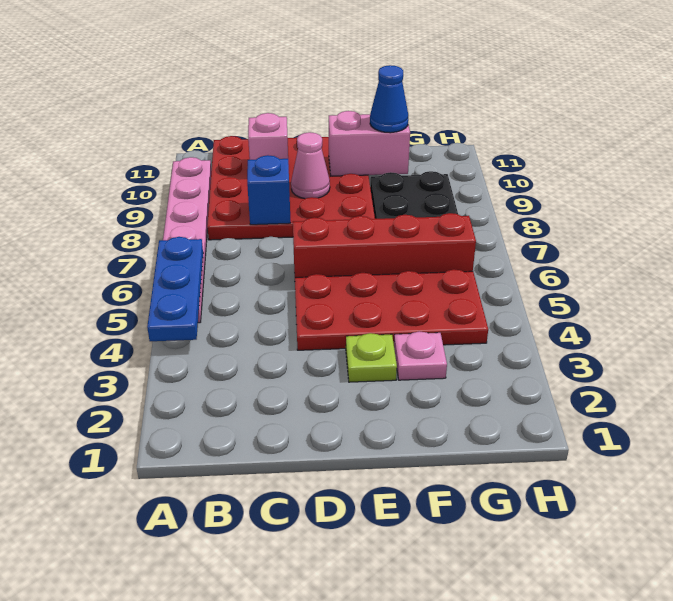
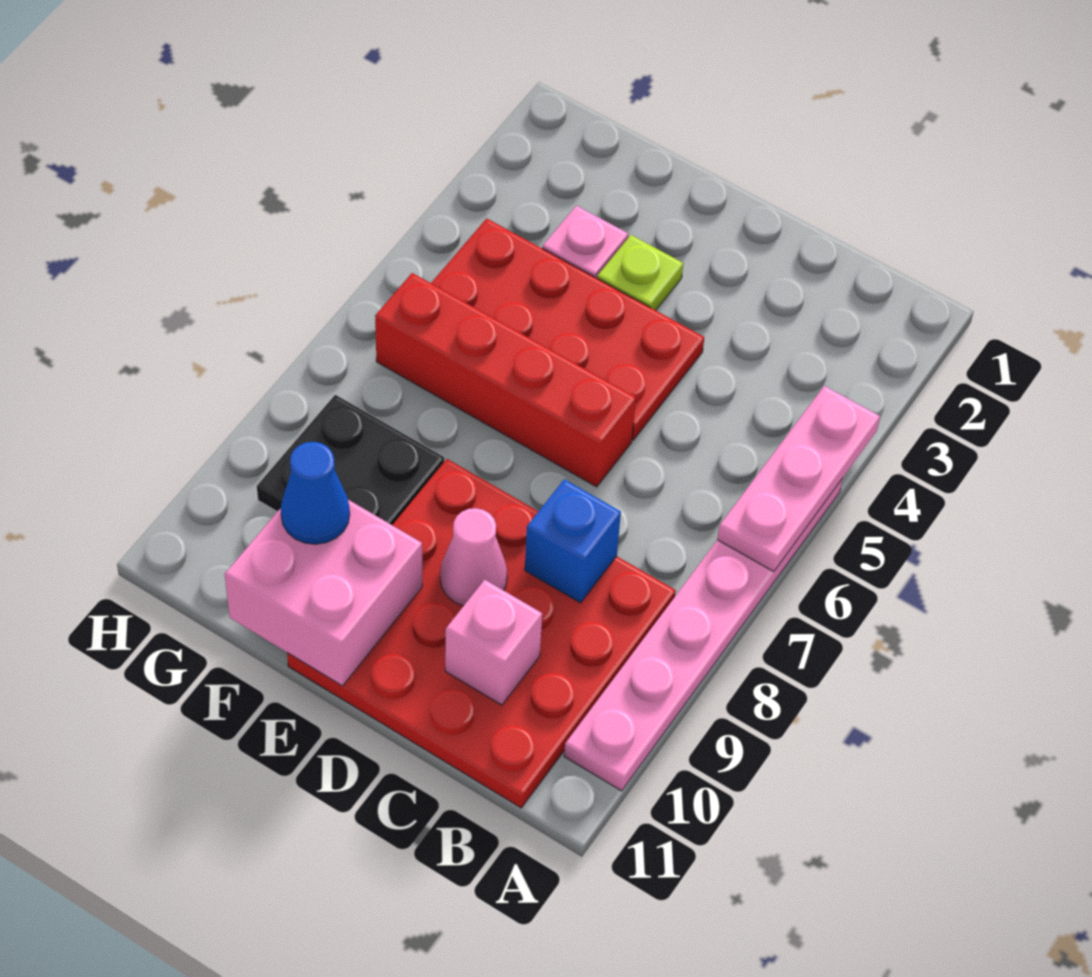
blue plate A4:A6 level 2 -> pink plate A4:A6 level 2
pink brick E10:F10 level 2 -> pink brick E10:F11 level 2

